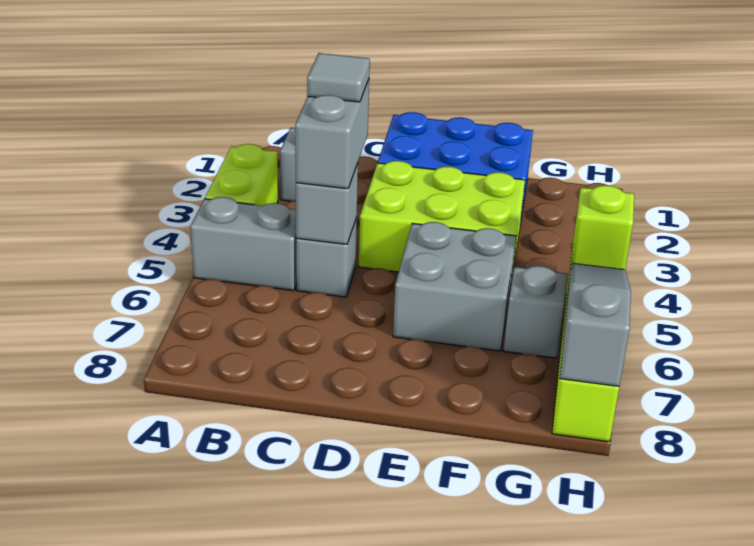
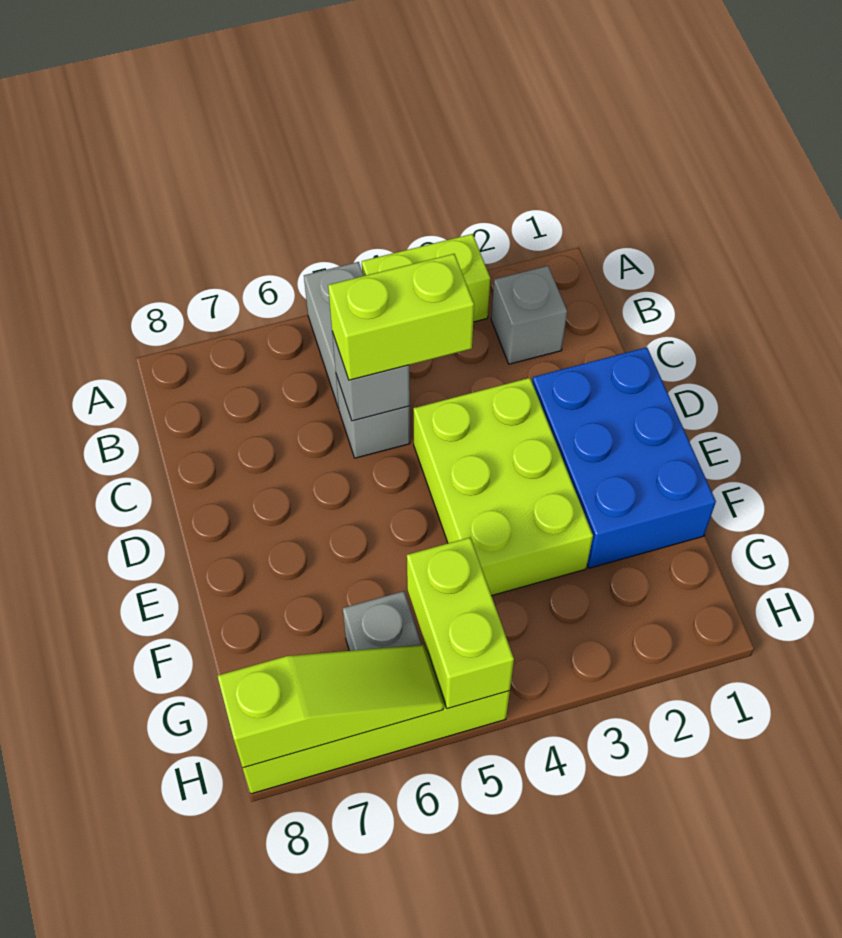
grey brick C4:C5 level 3 -> lime brick C4:C5 level 3
grey tile C4 level 4 -> none
grey brick E5:F6 level 1 -> none
lime brick H5 level 2 -> lime brick G5:H5 level 2
grey slope H6:H8 level 2 top 8 -> lime slope H6:H8 level 2 top 8

